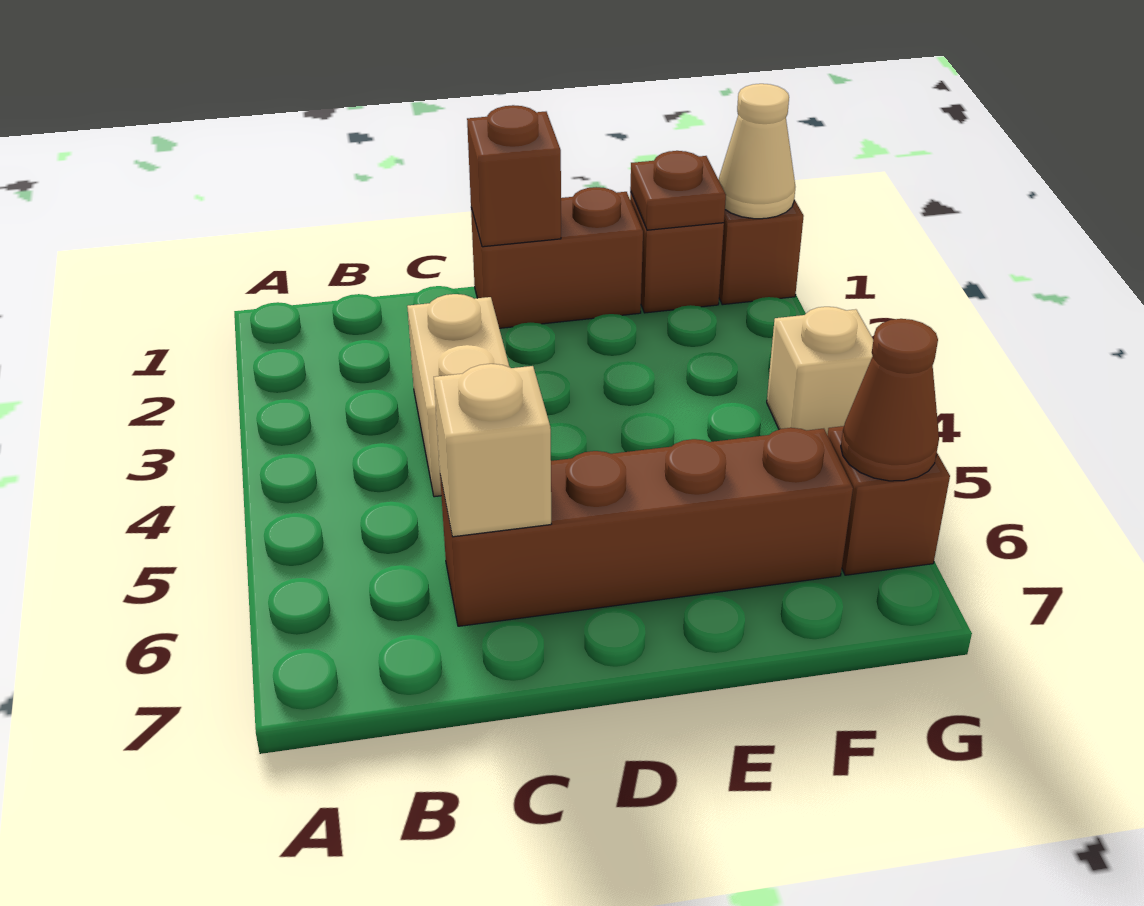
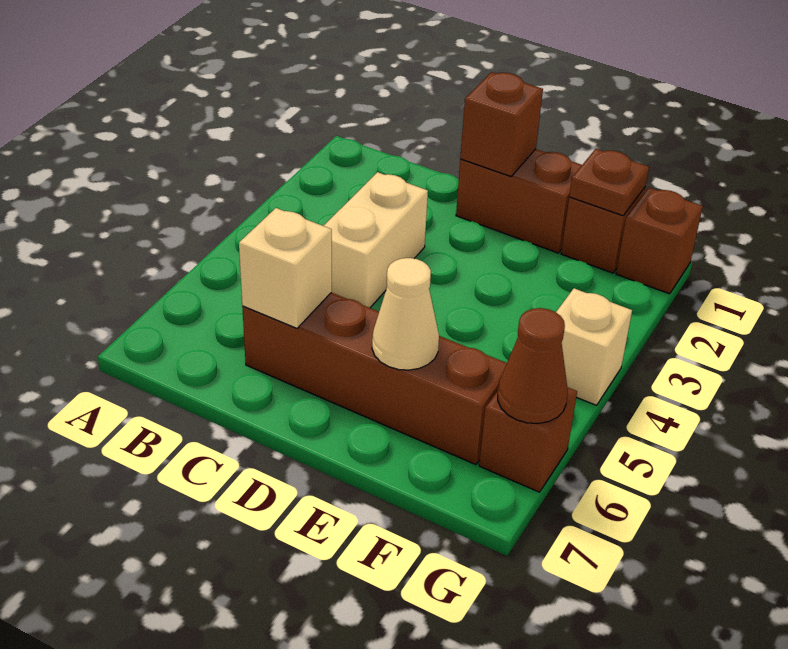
tan cone G1 level 2 -> tan cone E6 level 2

